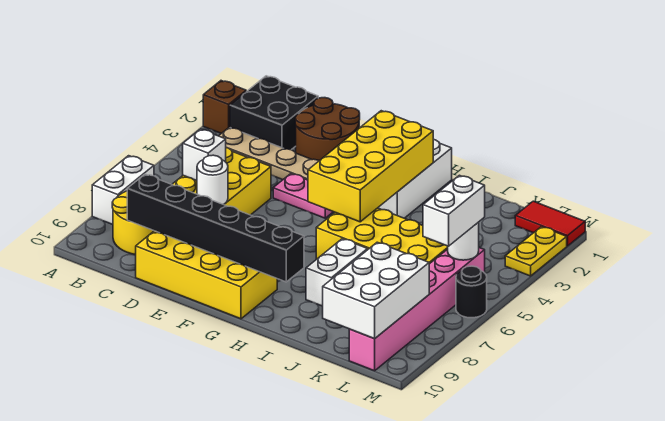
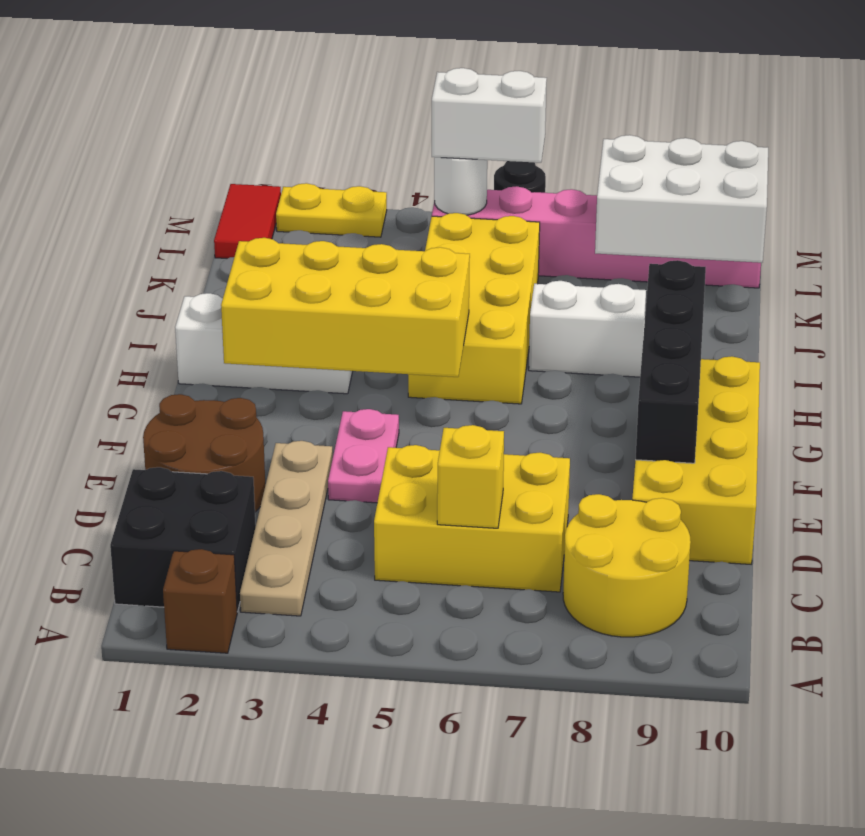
white brick A7:A8 level 1 -> none
white brick C6 level 2 -> yellow brick C6 level 2
black brick C9:H9 level 2 -> black brick E9:H9 level 2
white round brick D7 level 2 -> none

